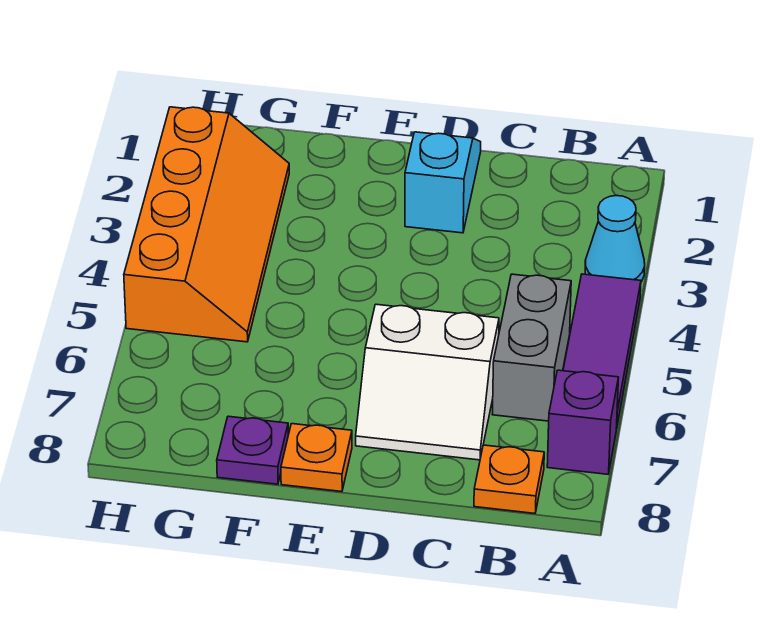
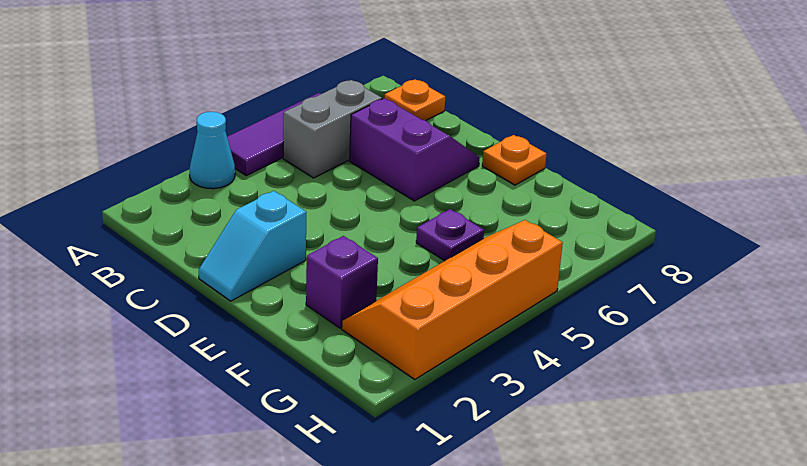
purple brick A7 level 1 -> purple brick F2 level 1
white slope C6:D7 level 1 top 6 -> purple slope C6:D7 level 1 top 6
purple plate F8 level 1 -> purple plate F5 level 1

